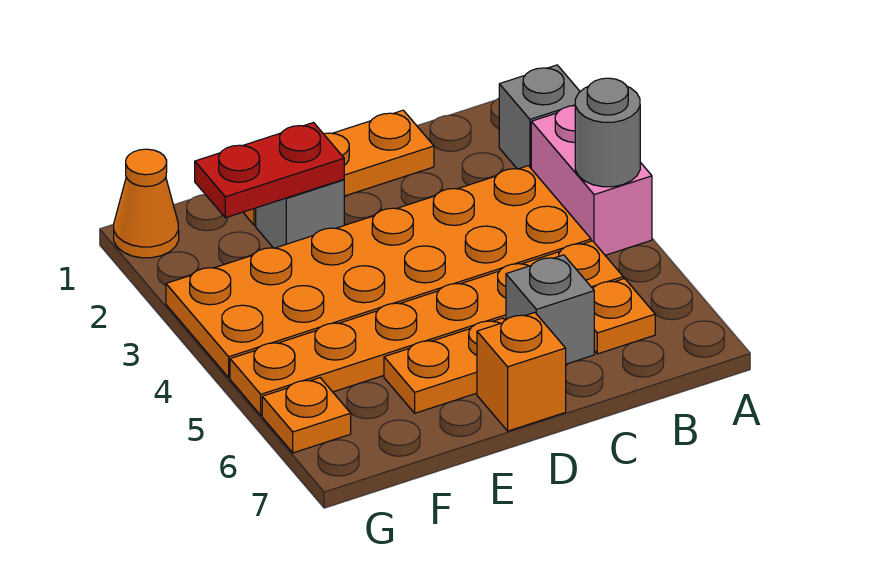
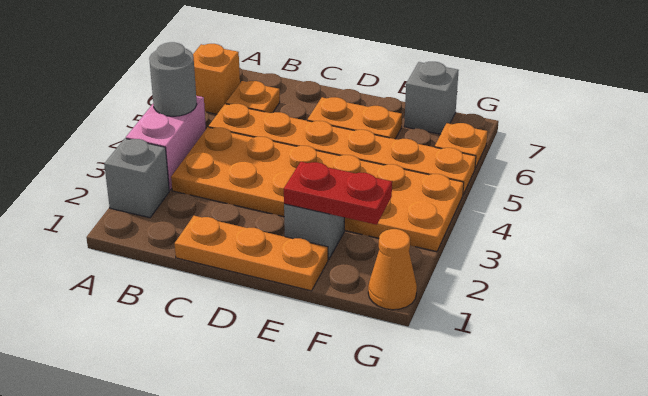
grey brick C6 level 1 -> grey brick F7 level 1
orange brick D7 level 1 -> orange brick A6 level 1

